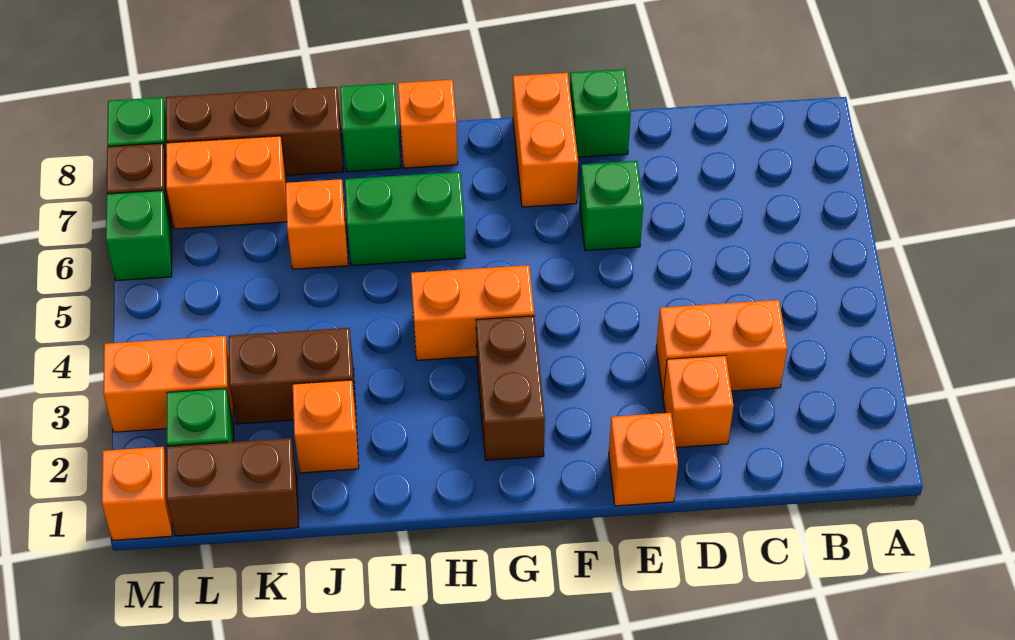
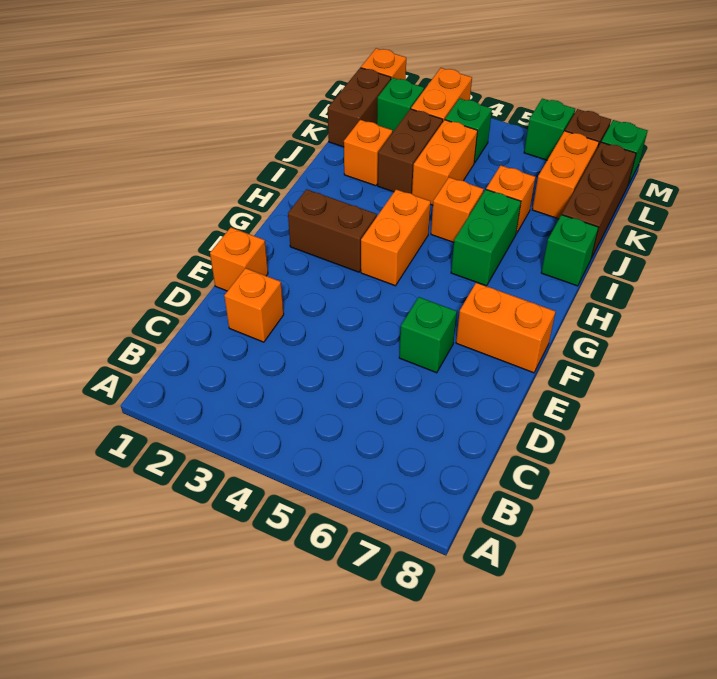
orange brick C3:D3 level 1 -> orange brick J4:K4 level 1
green brick E8 level 1 -> green brick L4 level 1
orange brick H8 level 1 -> orange brick I5 level 1

